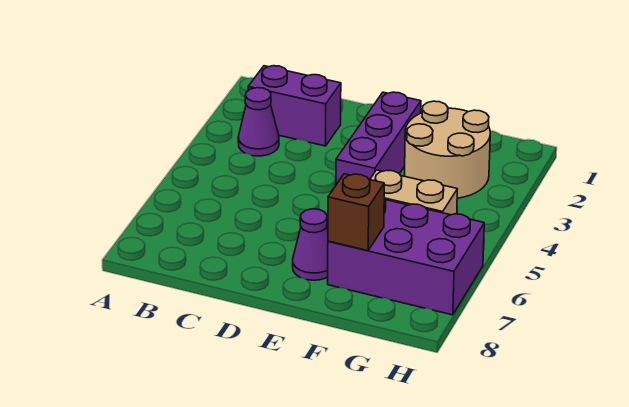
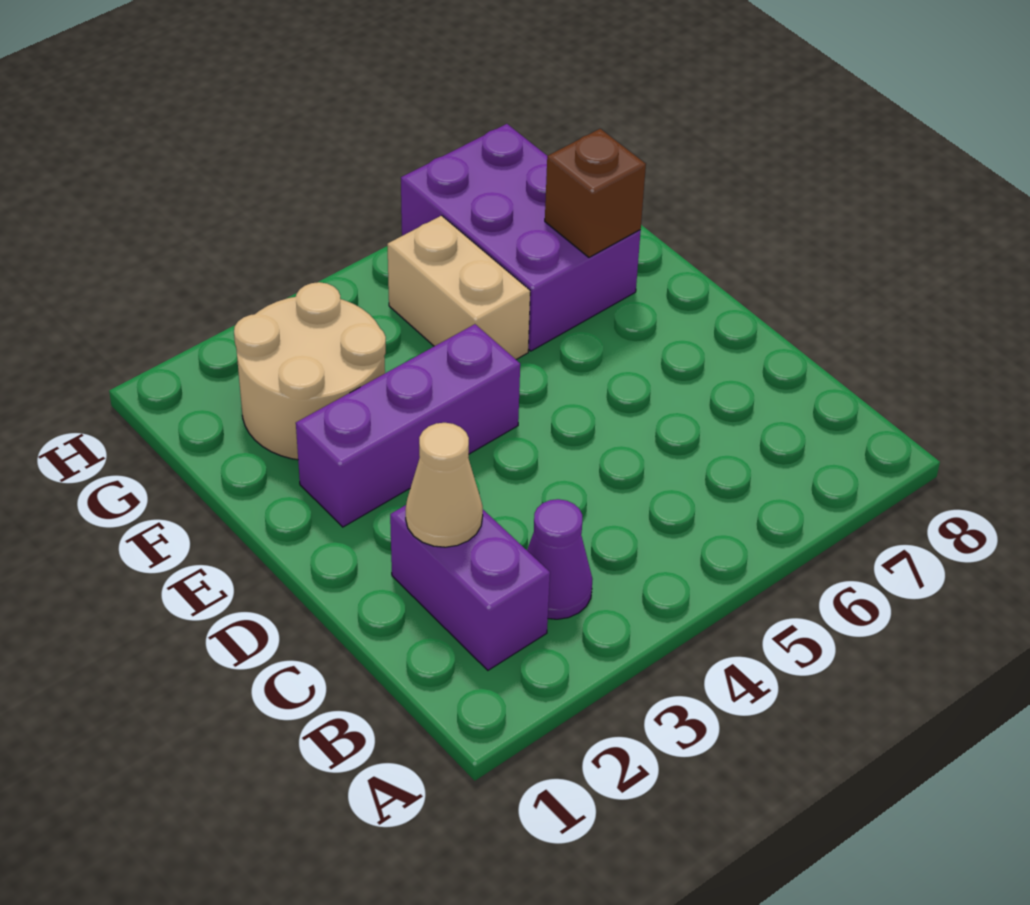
none -> tan cone C2 level 2
purple cone E7 level 1 -> none

